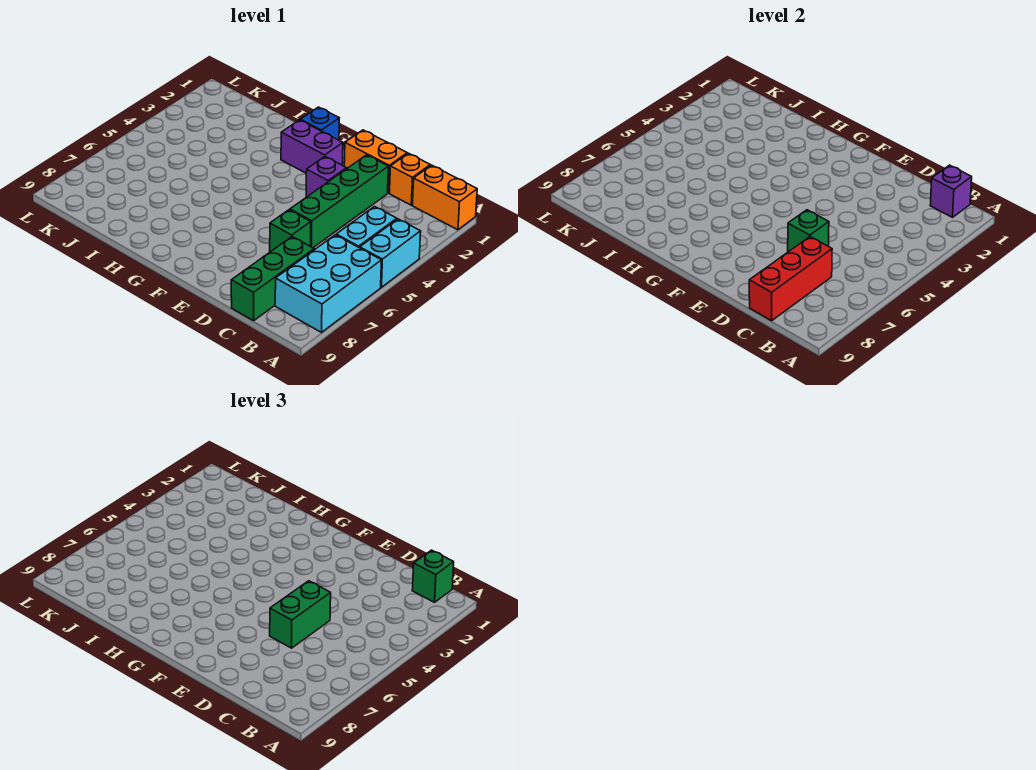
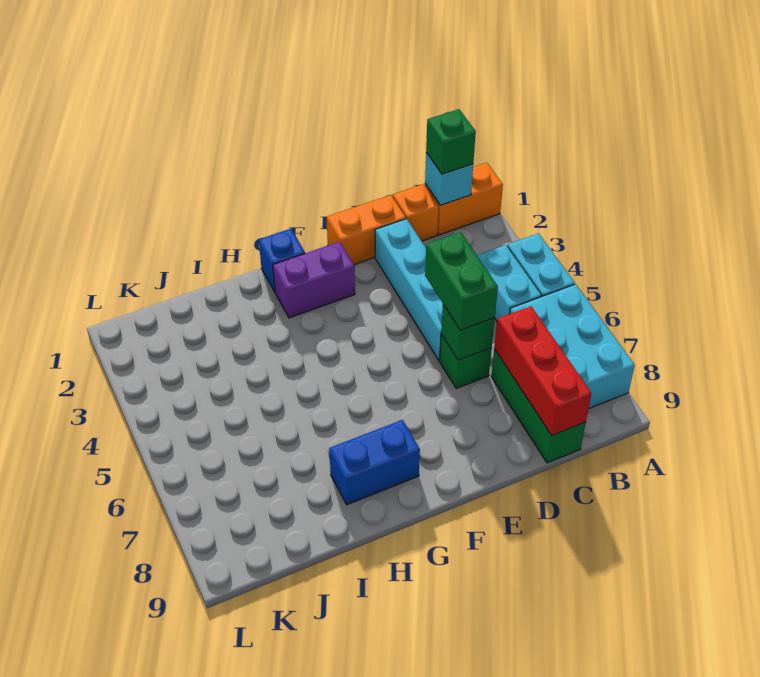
purple brick B1 level 2 -> cyan brick B1 level 2
green brick D2:D5 level 1 -> cyan brick D2:D5 level 1
purple brick E3 level 1 -> none
none -> blue brick G8:H8 level 1

